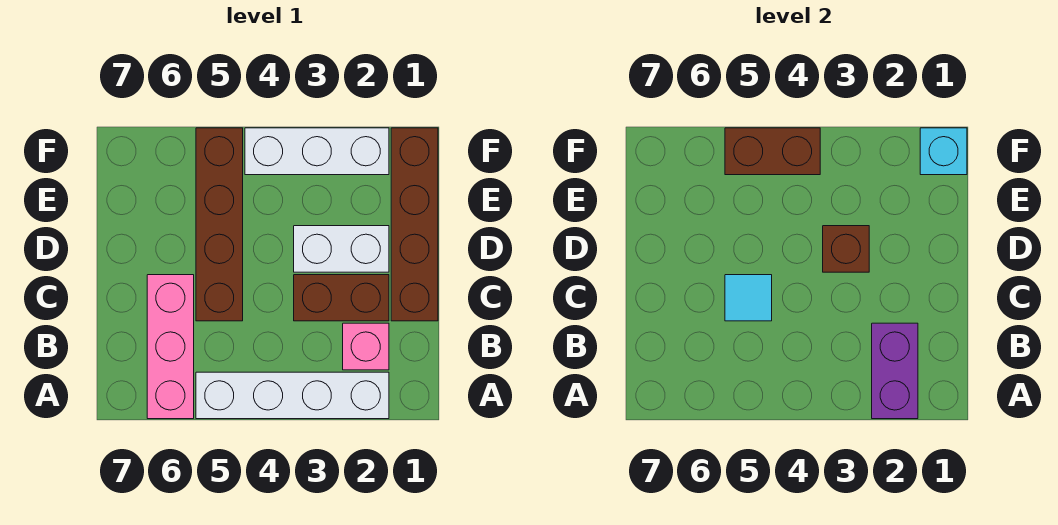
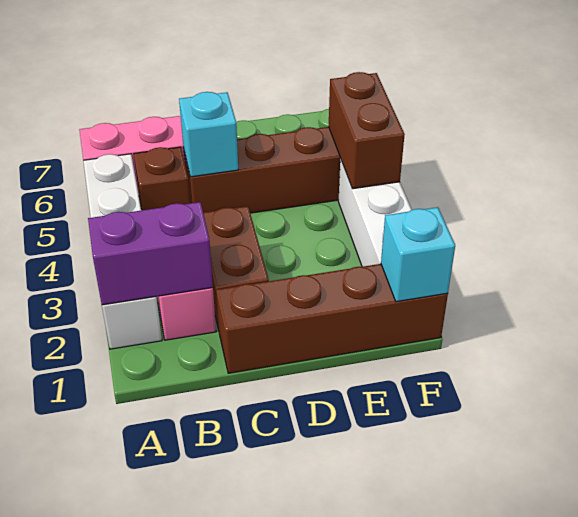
cyan tile C5 level 2 -> cyan brick C5 level 2
white brick D2:D3 level 1 -> none
brown brick D3 level 2 -> brown brick B5 level 1

